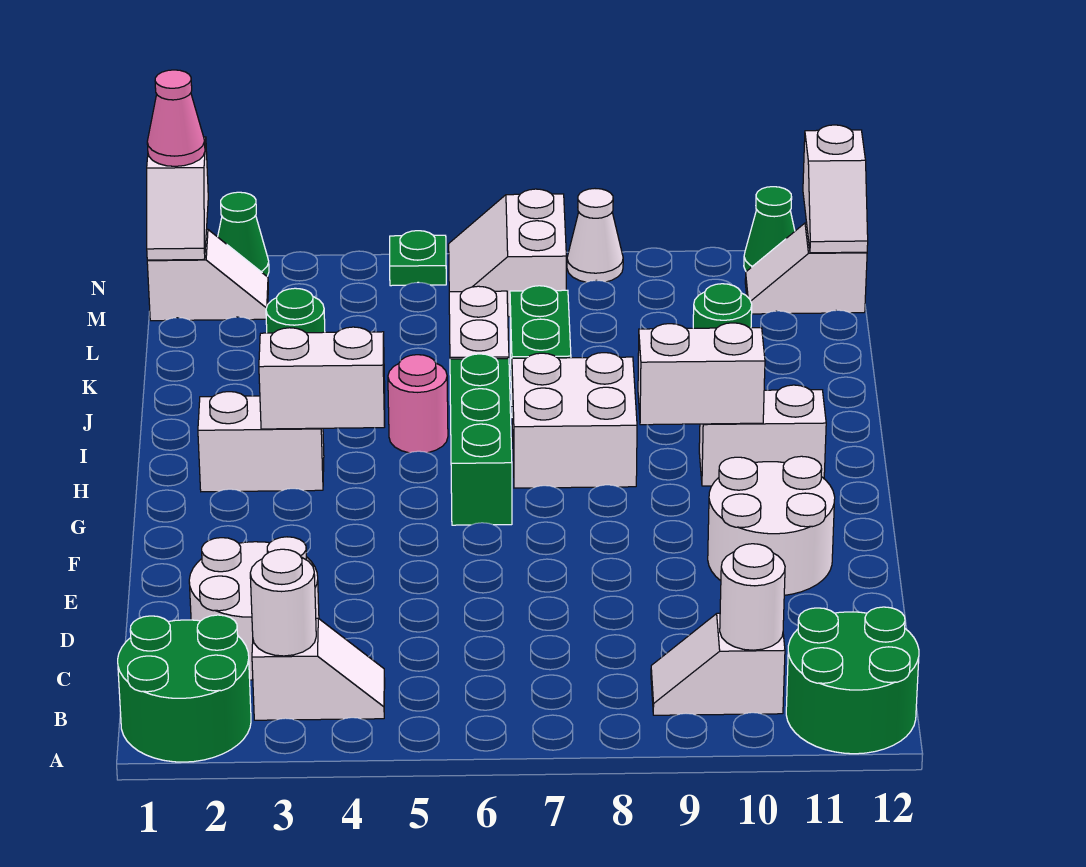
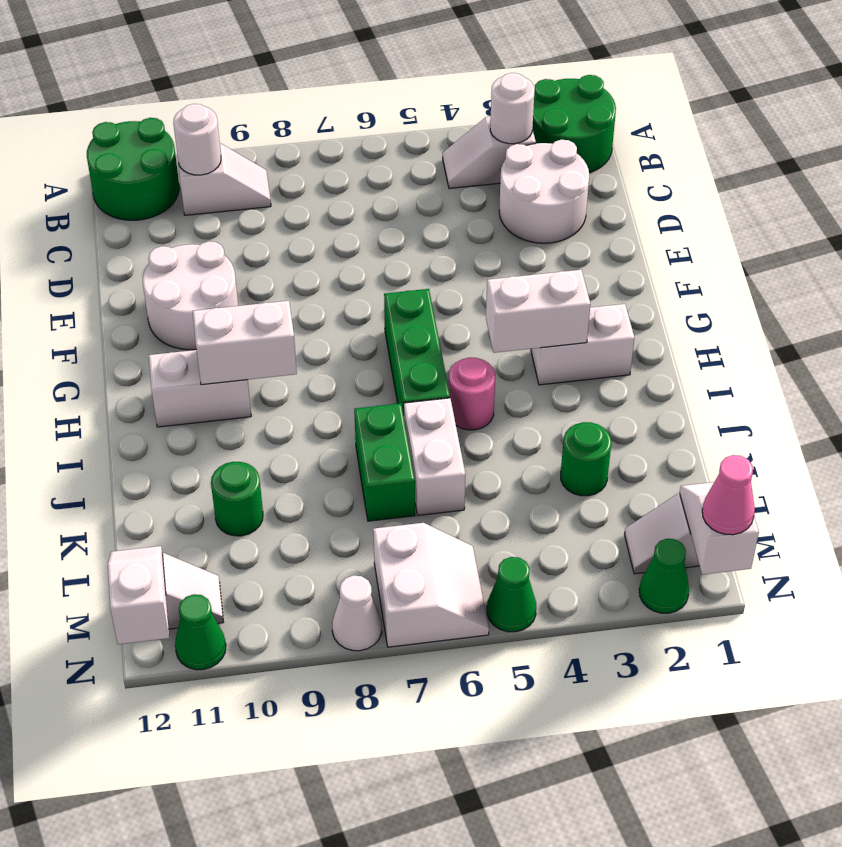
white brick H7:I8 level 1 -> none
green plate N5 level 1 -> green cone N5 level 1

